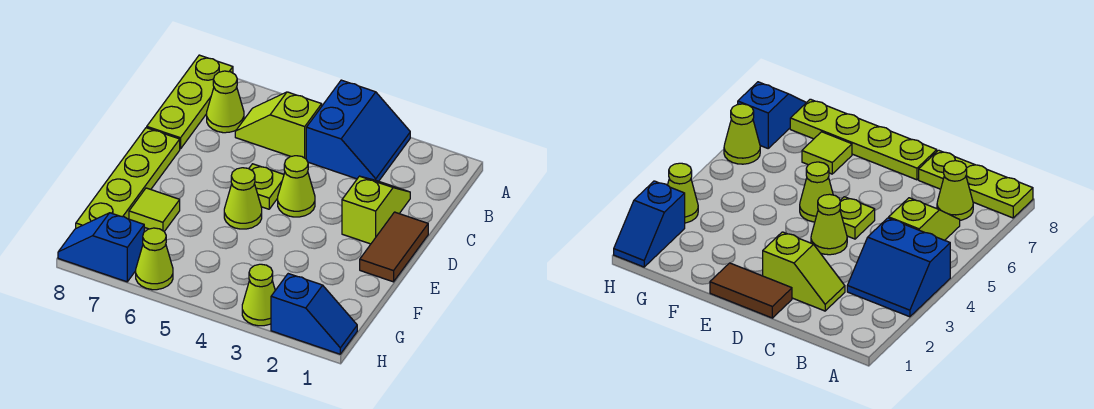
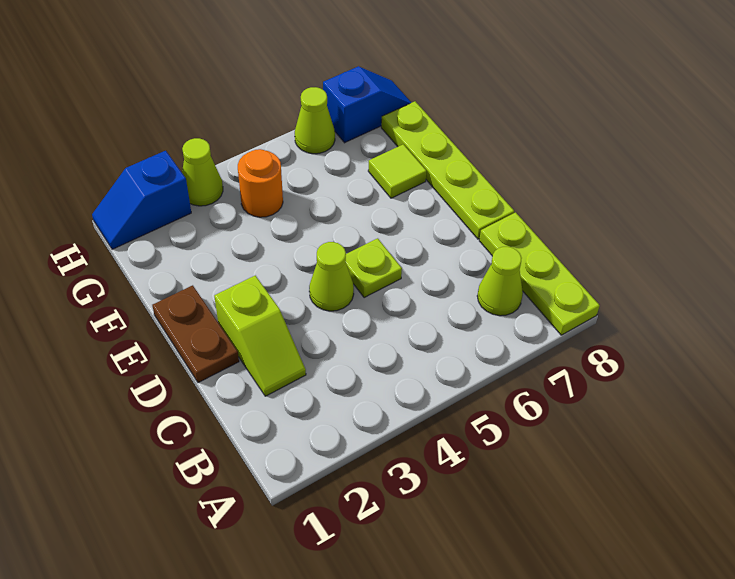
blue slope A3:B4 level 1 top 4 -> none
lime slope B5:B6 level 1 top 5 -> none
brown tile D1:E1 level 1 -> brown plate D1:E1 level 1
lime cone E5 level 1 -> none
none -> orange round brick G4 level 1

